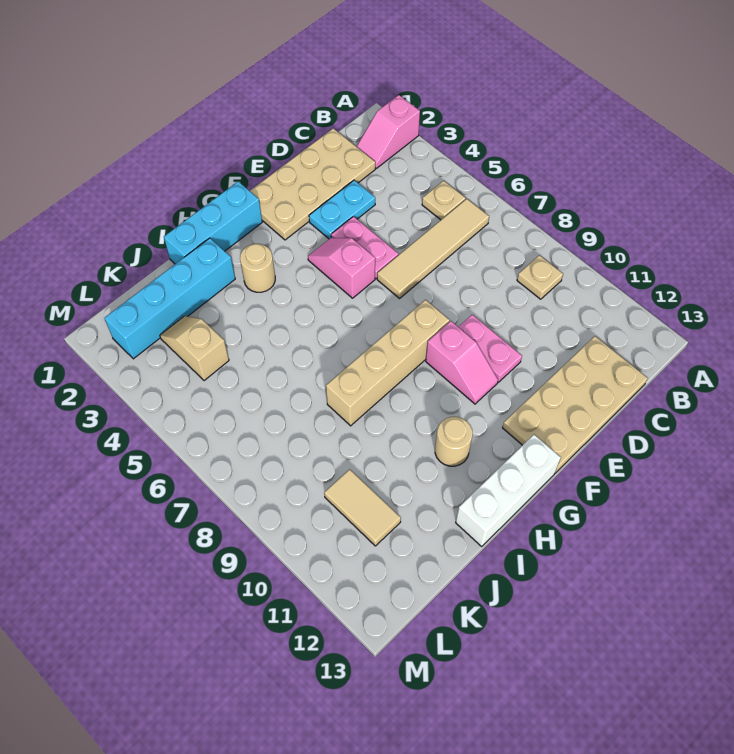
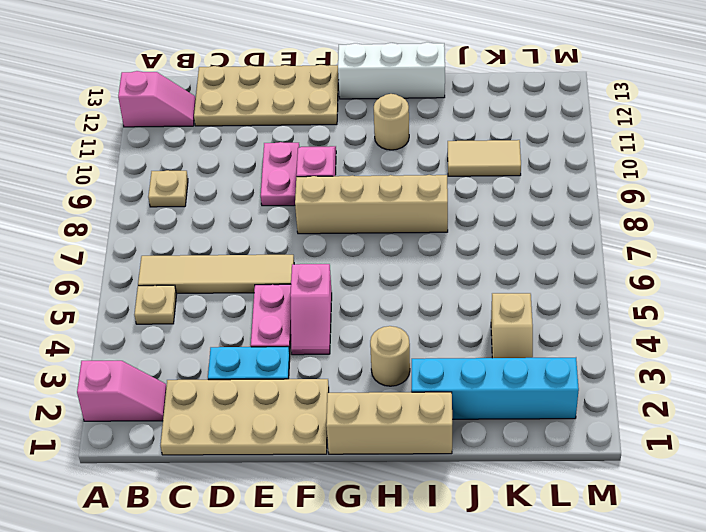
none -> pink slope A12:B12 level 1 top A
cyan brick G1:I1 level 1 -> tan brick G1:I1 level 1
tan tile K10:K11 level 1 -> tan tile J10:K10 level 1

